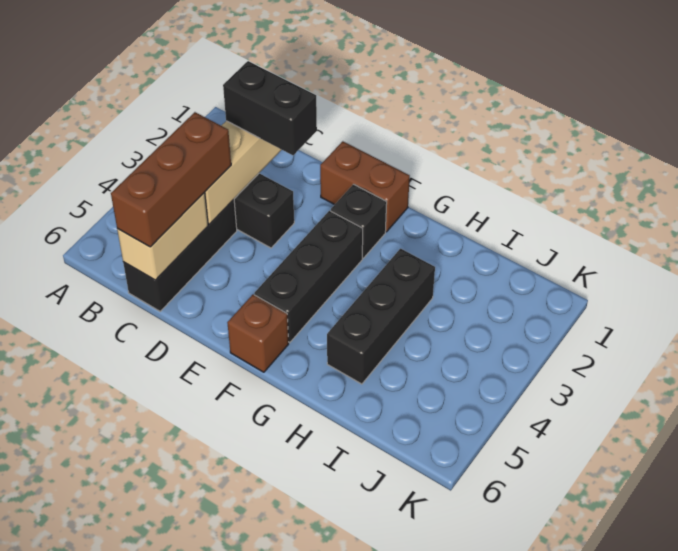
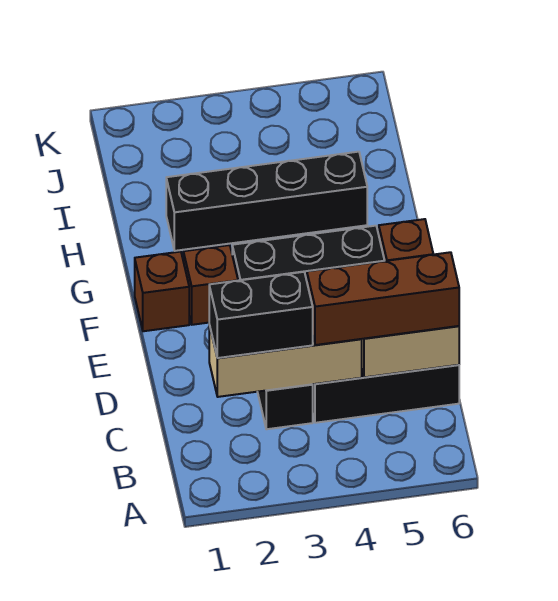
black brick C2:D2 level 3 -> black brick C2:C3 level 3
brown brick E1:F1 level 1 -> brown brick F1 level 1
black brick F2 level 1 -> brown brick F2 level 1
black brick H3:H5 level 1 -> black brick H2:H5 level 1

